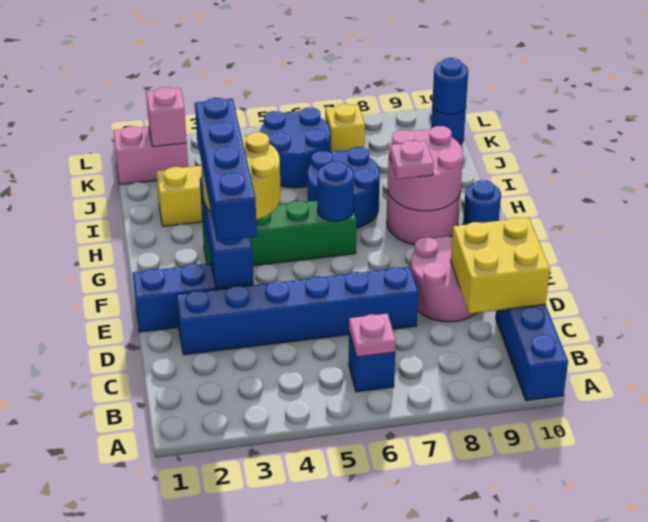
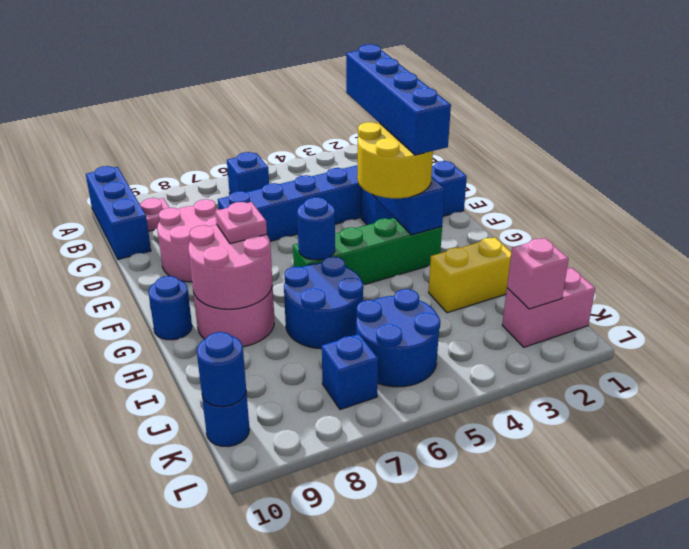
pink plate B6 level 2 -> pink plate B9 level 1
yellow brick C9:D10 level 2 -> none
yellow brick K7 level 1 -> blue brick K7 level 1

